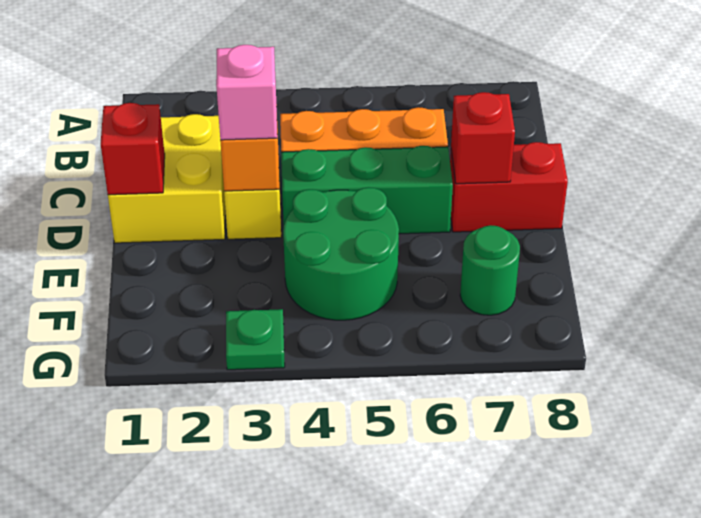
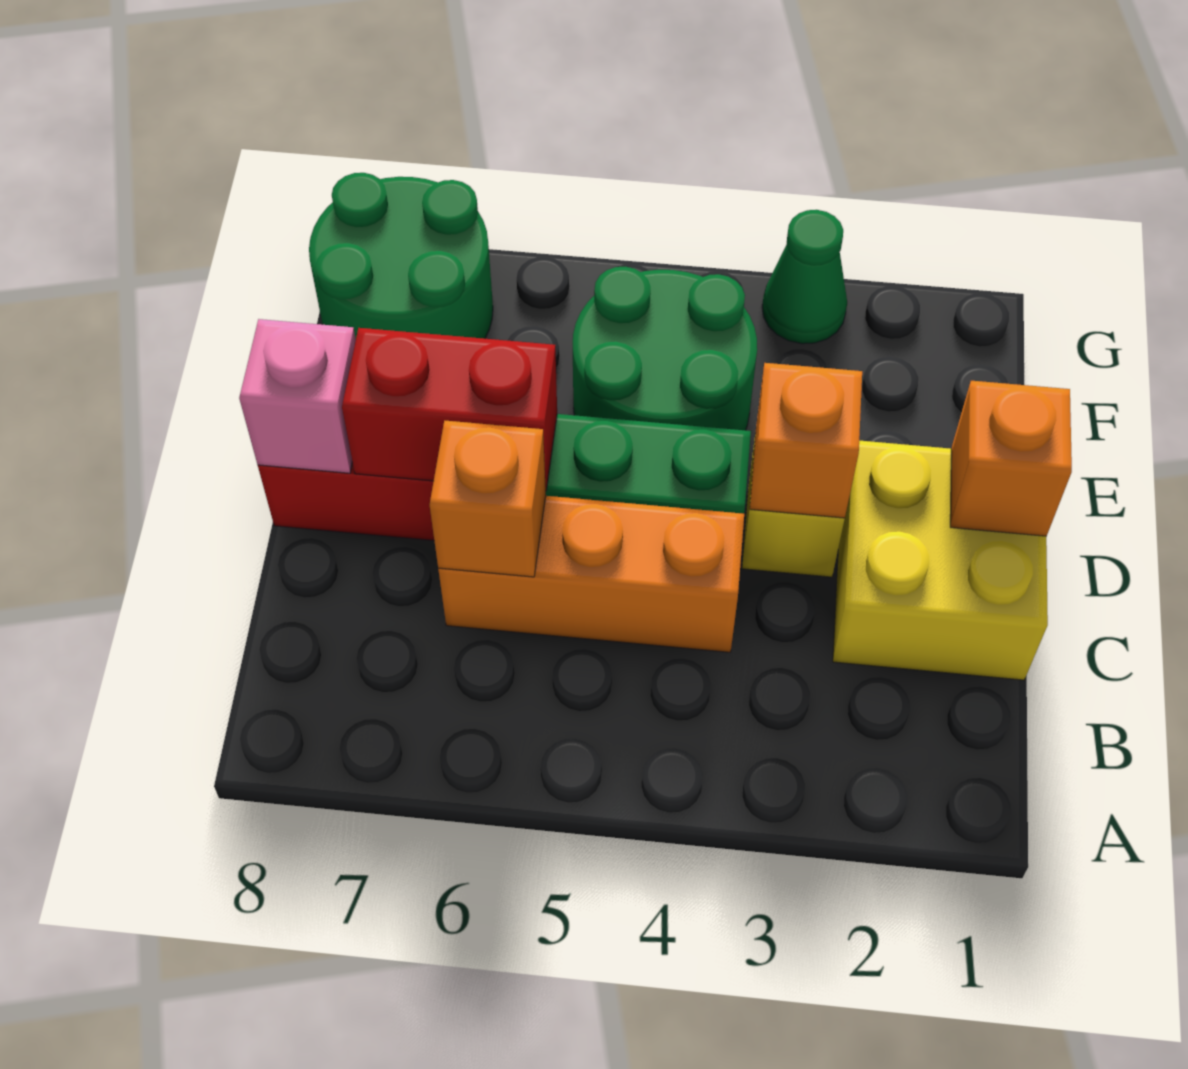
none -> orange brick C6 level 2
red brick D1 level 2 -> orange brick D1 level 2
pink brick D3 level 3 -> pink brick D8 level 2
red brick D7 level 2 -> red brick D6:D7 level 2
green round brick F7 level 1 -> green round brick F7:G8 level 1
green plate G3 level 1 -> green cone G3 level 1

